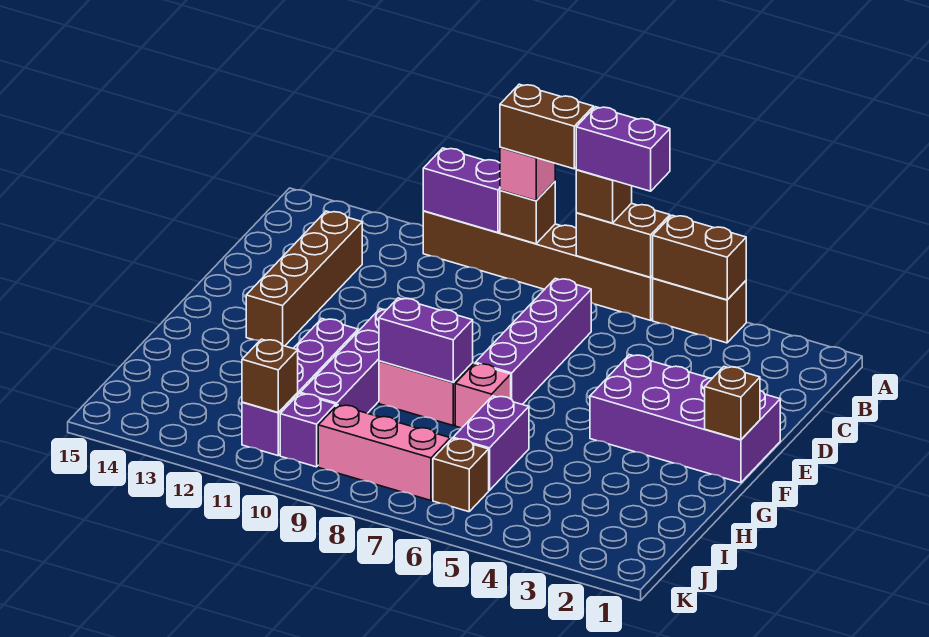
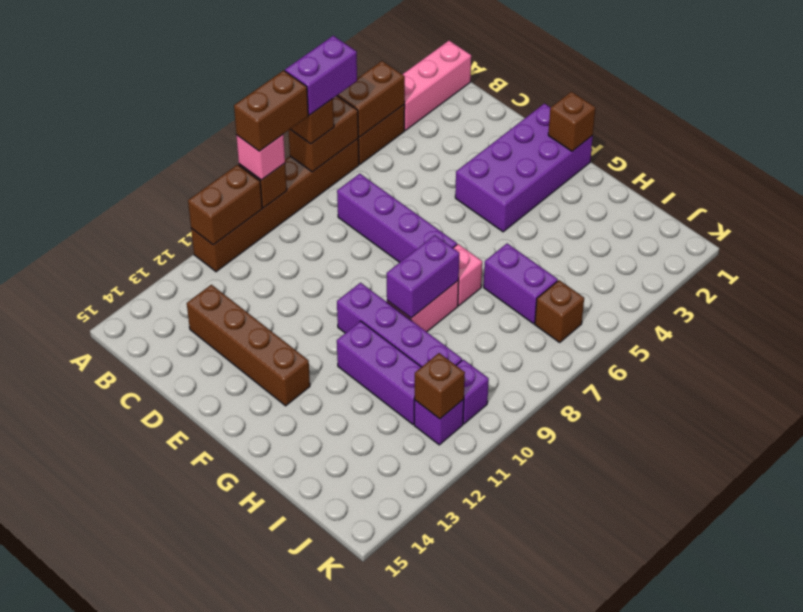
purple brick A10:A11 level 2 -> brown brick A10:A11 level 2
pink brick J7:J9 level 1 -> pink brick A1:A3 level 1

